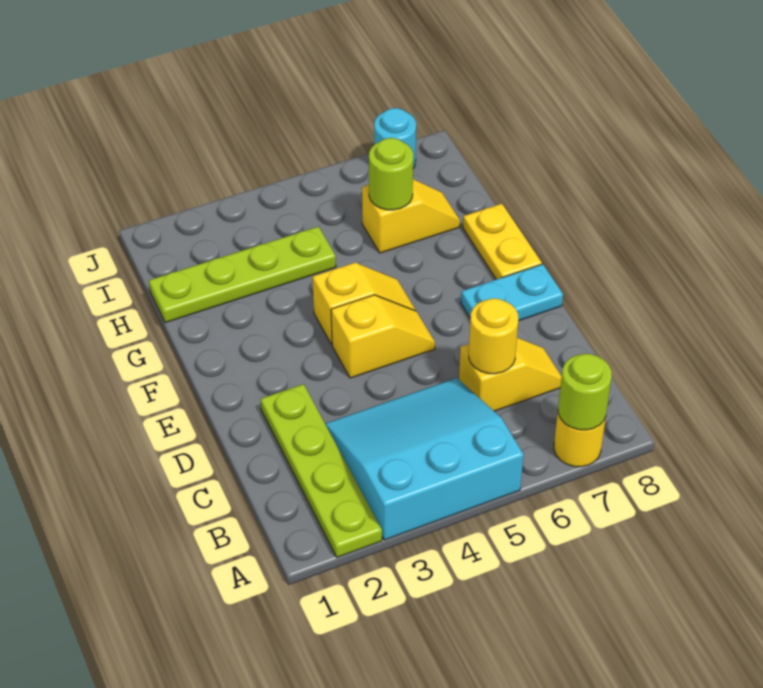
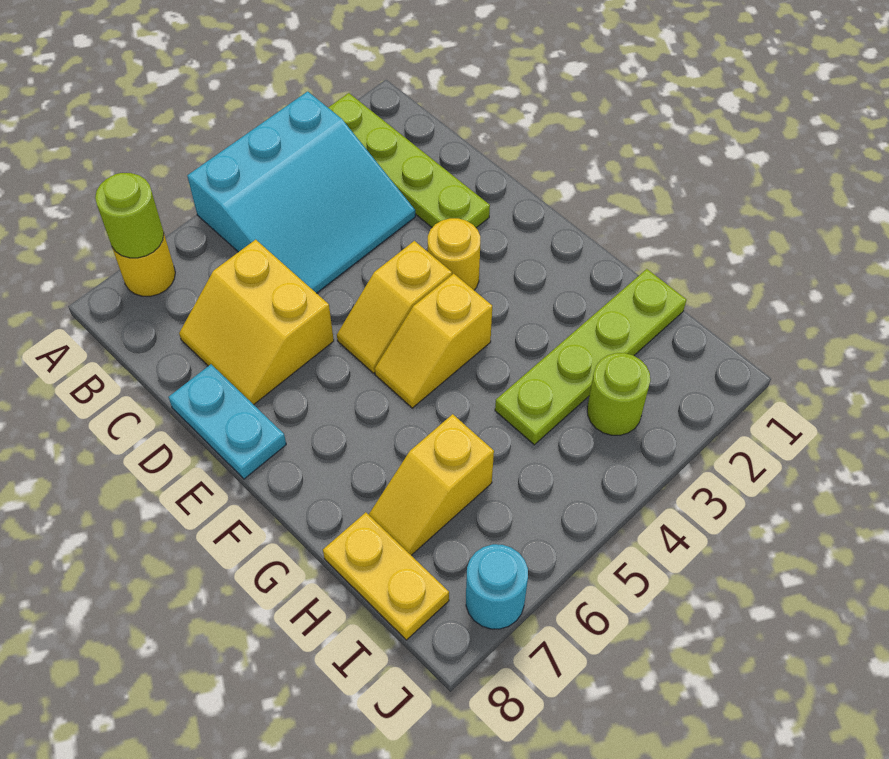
yellow slope C6:C7 level 1 top 6 -> yellow slope C6:D7 level 1 top 6
yellow round brick C6 level 2 -> yellow round brick E3 level 1
cyan plate E7:E8 level 1 -> cyan plate D8:E8 level 1
yellow plate F8:G8 level 1 -> yellow plate H8:I8 level 1
lime round brick H6 level 2 -> lime round brick I3 level 1

